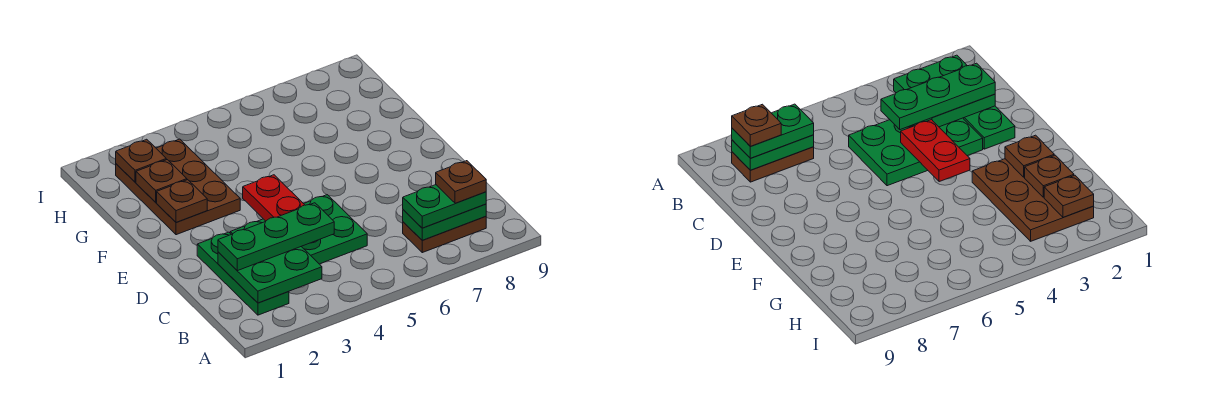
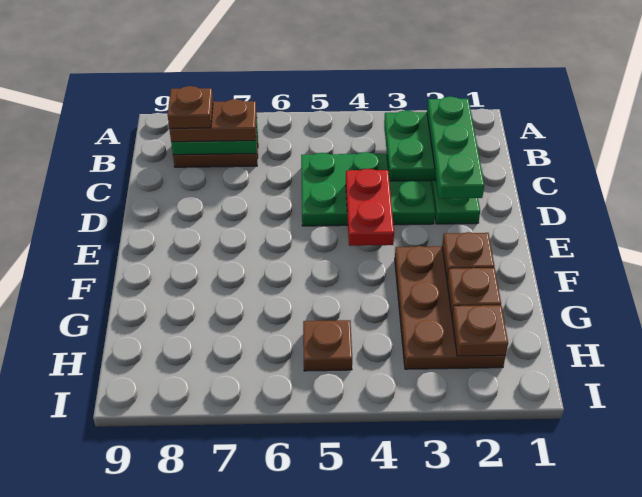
green plate B7:B8 level 3 -> brown plate B7:B8 level 3
green plate C2:C4 level 3 -> green plate B2:D2 level 3
none -> brown plate H5 level 1

